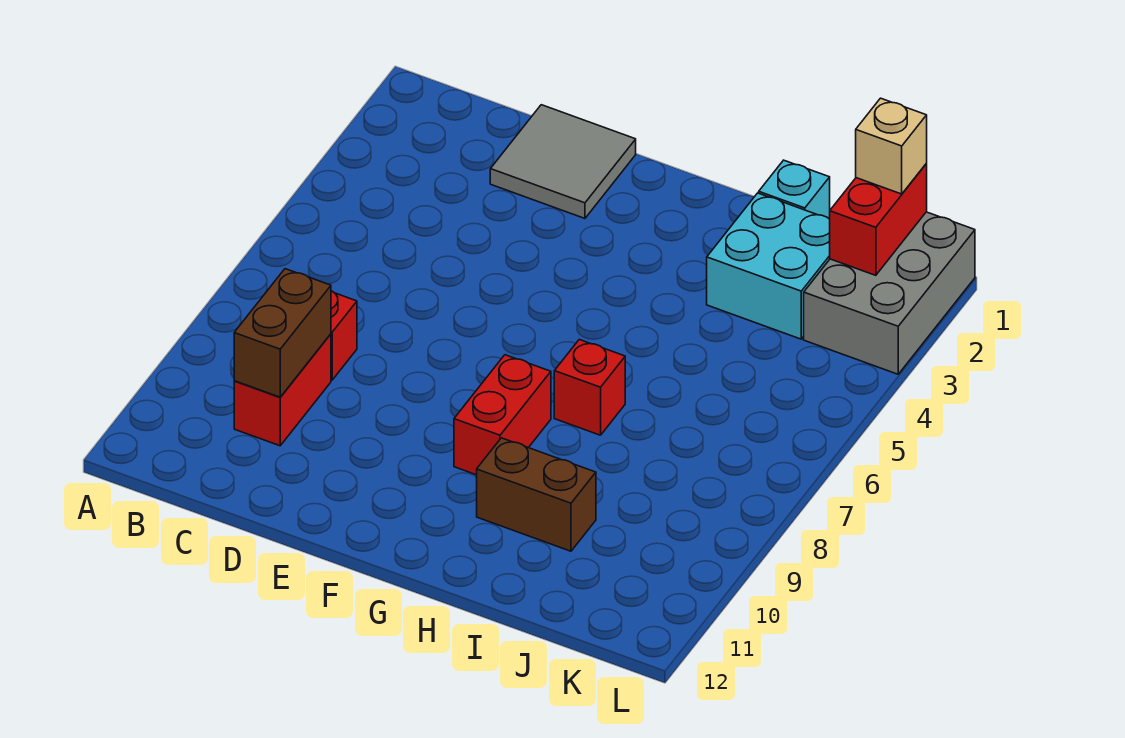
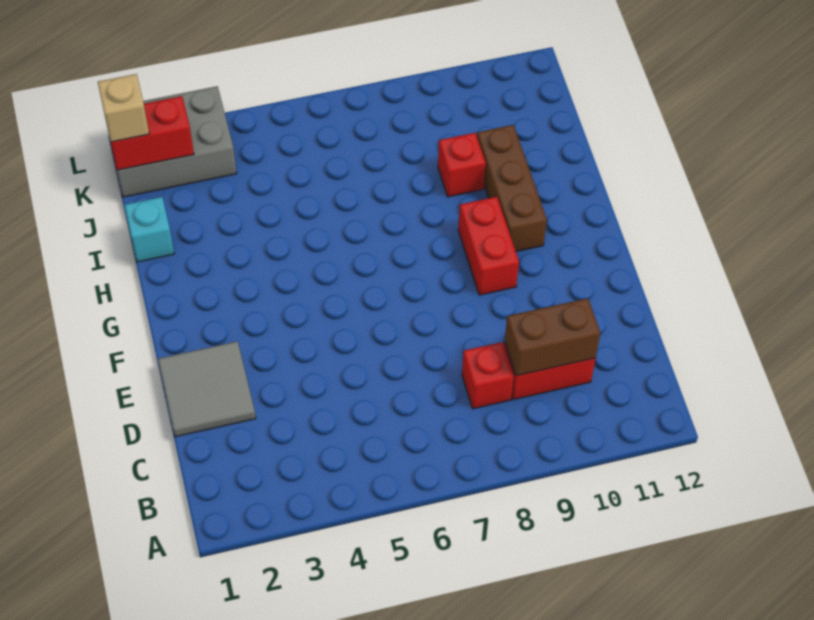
red brick G8:G9 level 1 -> red brick F9:G9 level 1
red brick H7 level 1 -> red brick I9 level 1
brown brick H10:I10 level 1 -> brown brick G10:I10 level 1
cyan brick I2:J3 level 1 -> none

